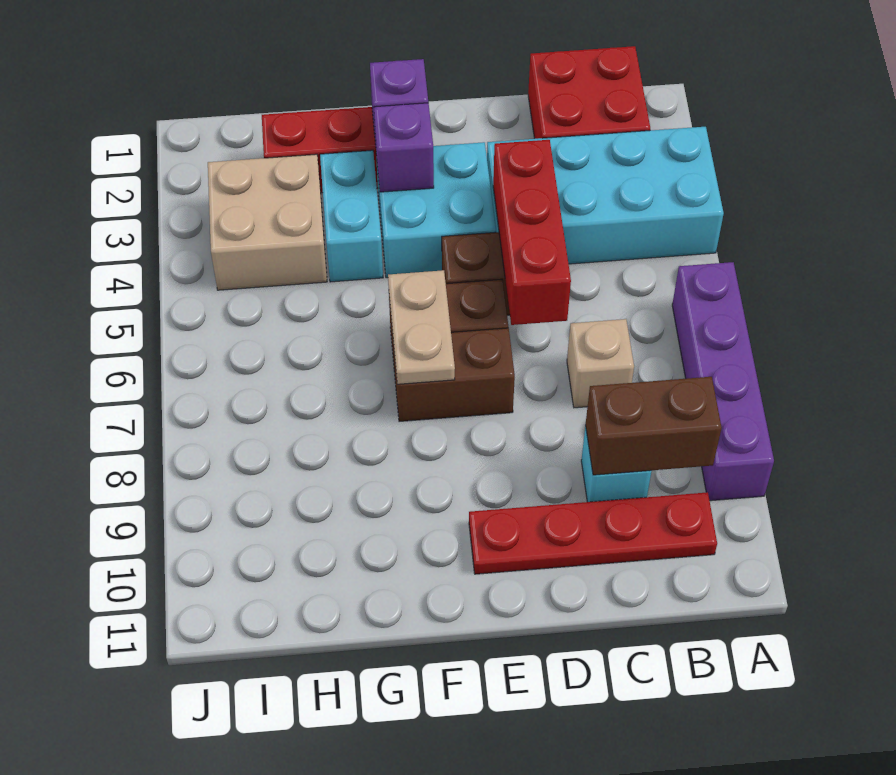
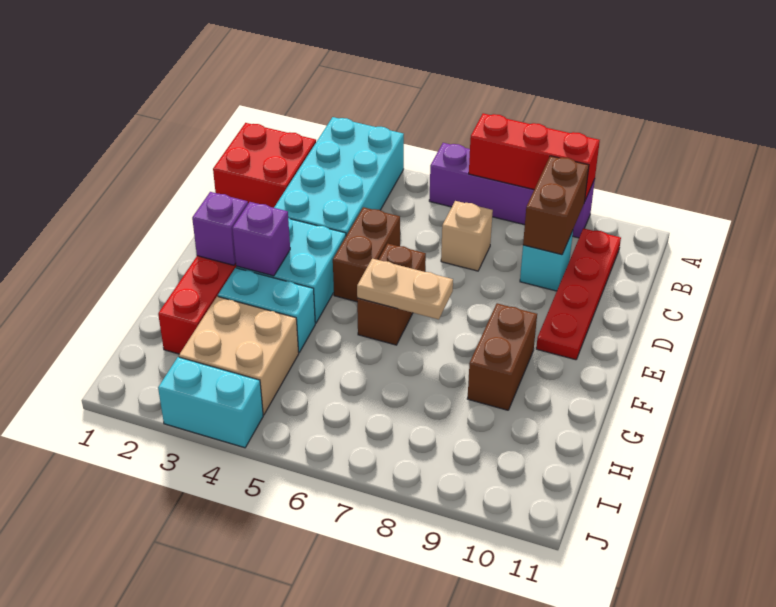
red brick D4:D6 level 2 -> red brick A7:A9 level 2
brown brick E7:F7 level 1 -> brown brick F9:G9 level 1
none -> cyan brick J3:J4 level 1

